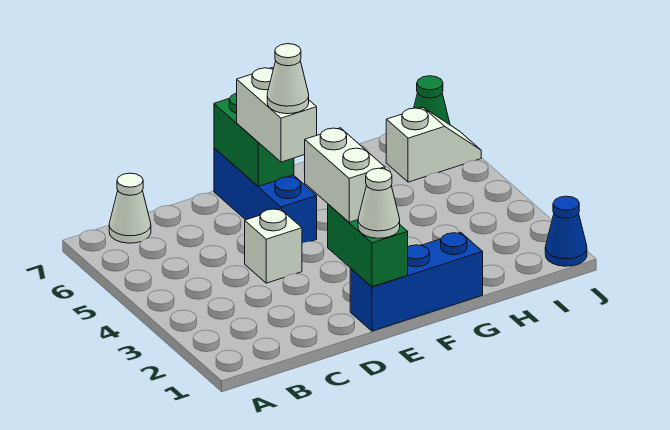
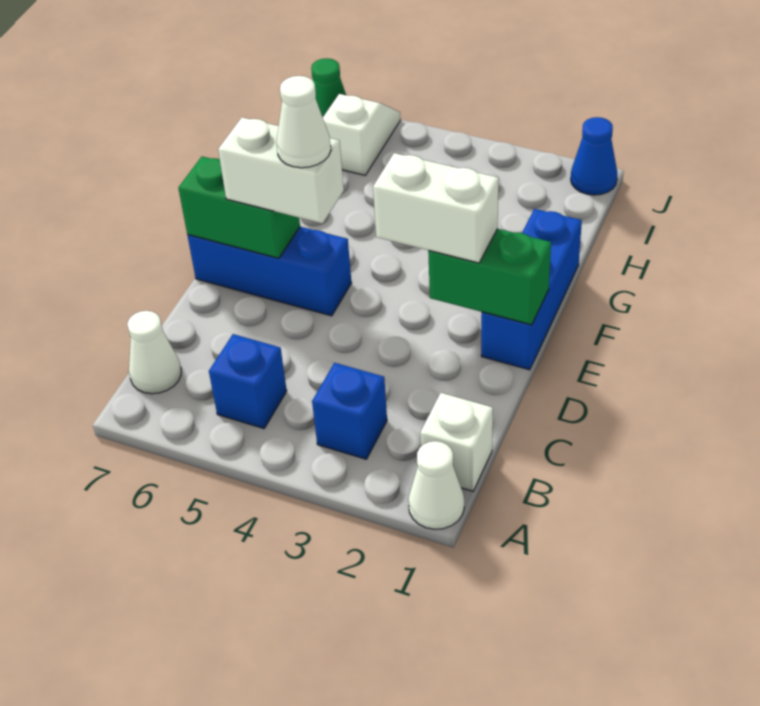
none -> blue brick B3 level 1
none -> blue brick B5 level 1
white brick D4 level 1 -> white brick B1 level 1
white cone E1 level 3 -> white cone A1 level 1

